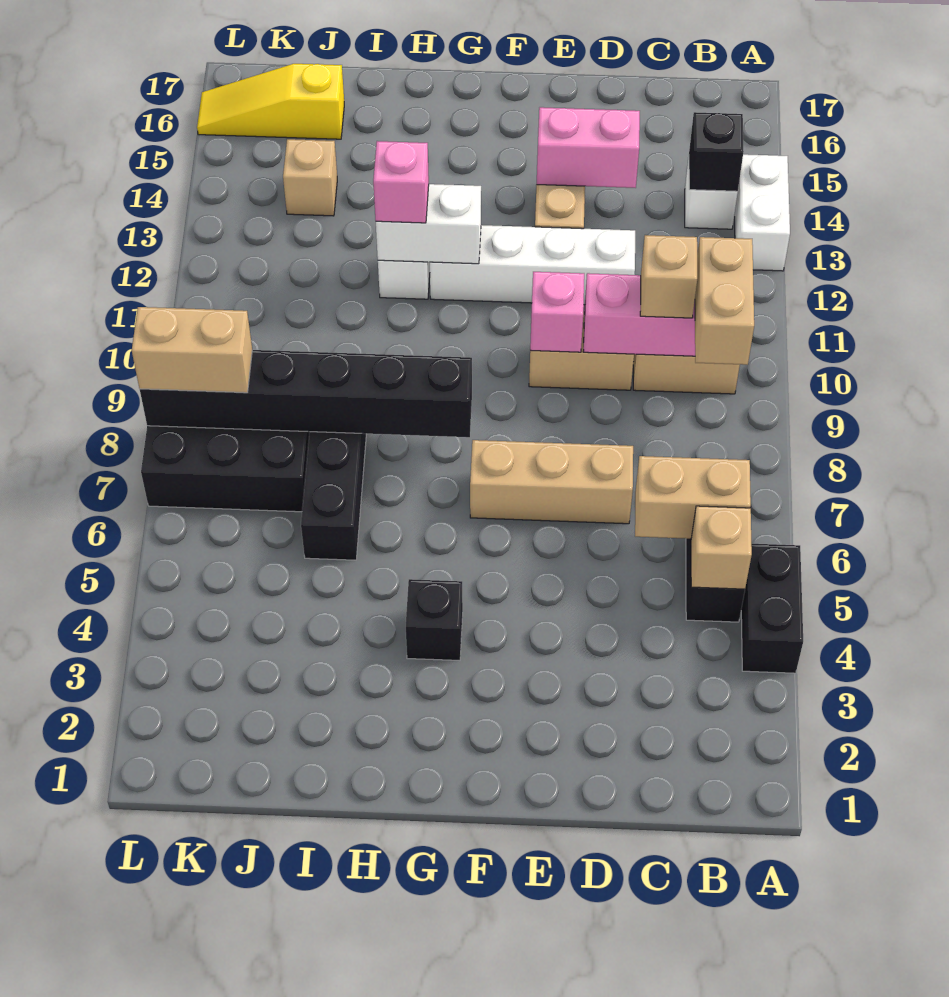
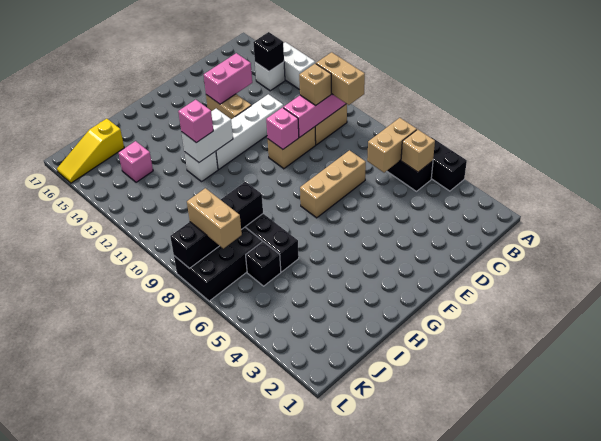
black brick G4 level 1 -> black brick J6 level 1
black brick G8:L8 level 2 -> black brick I8:L8 level 2
tan brick J14 level 1 -> pink brick J14 level 1
tan brick K8:L8 level 3 -> tan brick K7:K8 level 3

